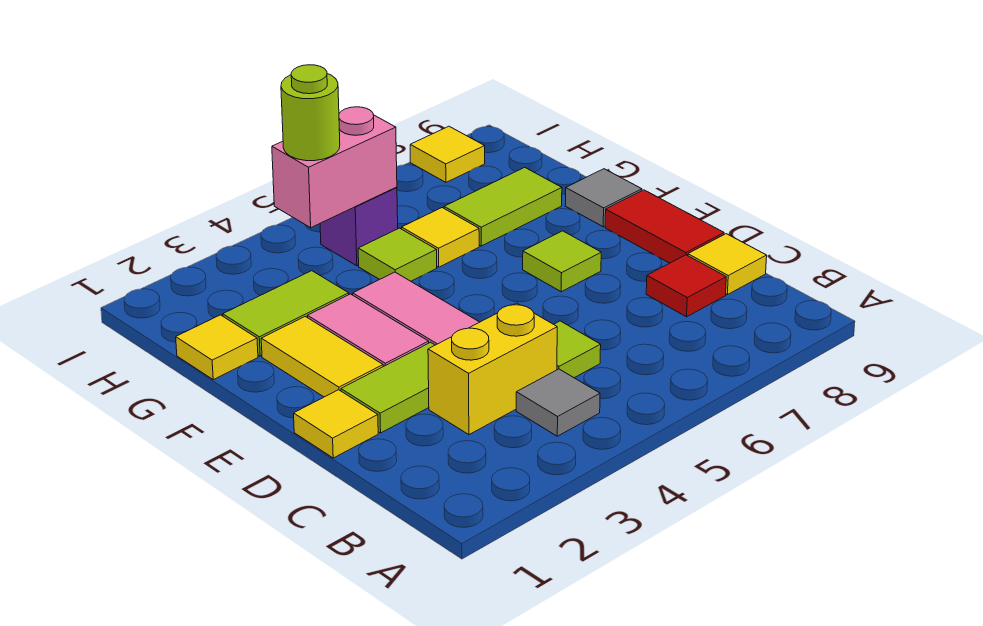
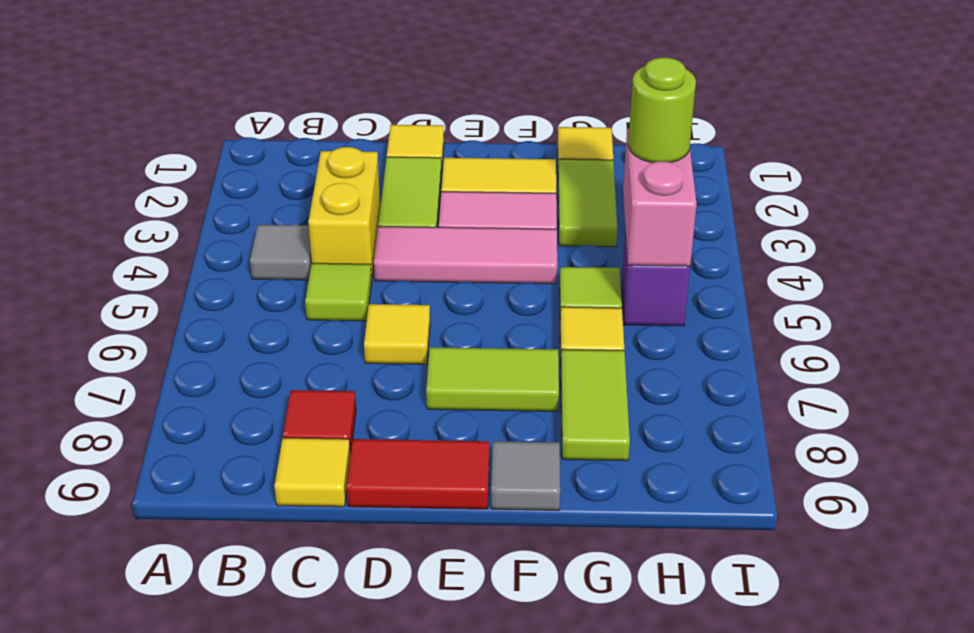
lime tile E7 level 1 -> lime tile E7:F7 level 1
yellow tile I8 level 1 -> yellow tile D6 level 1

